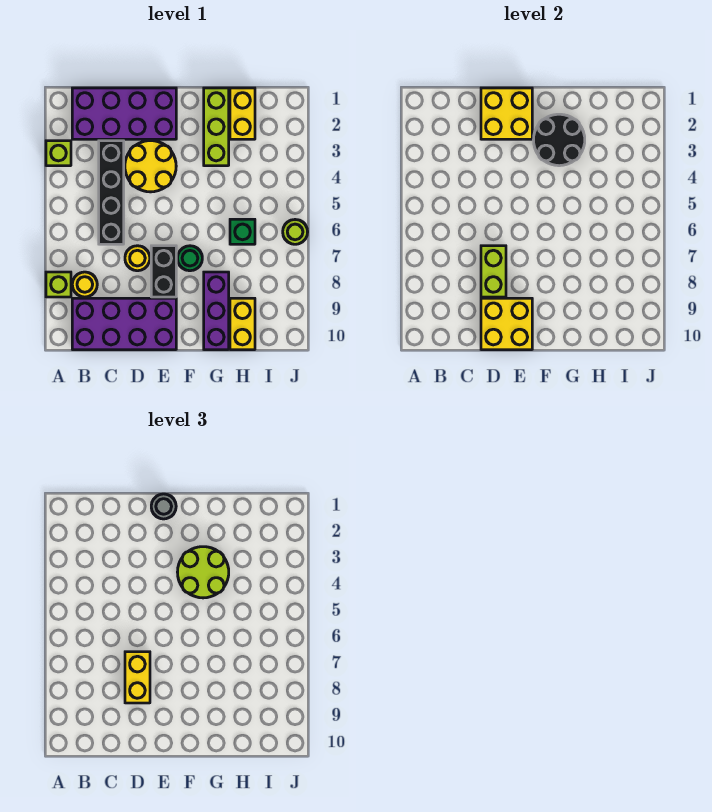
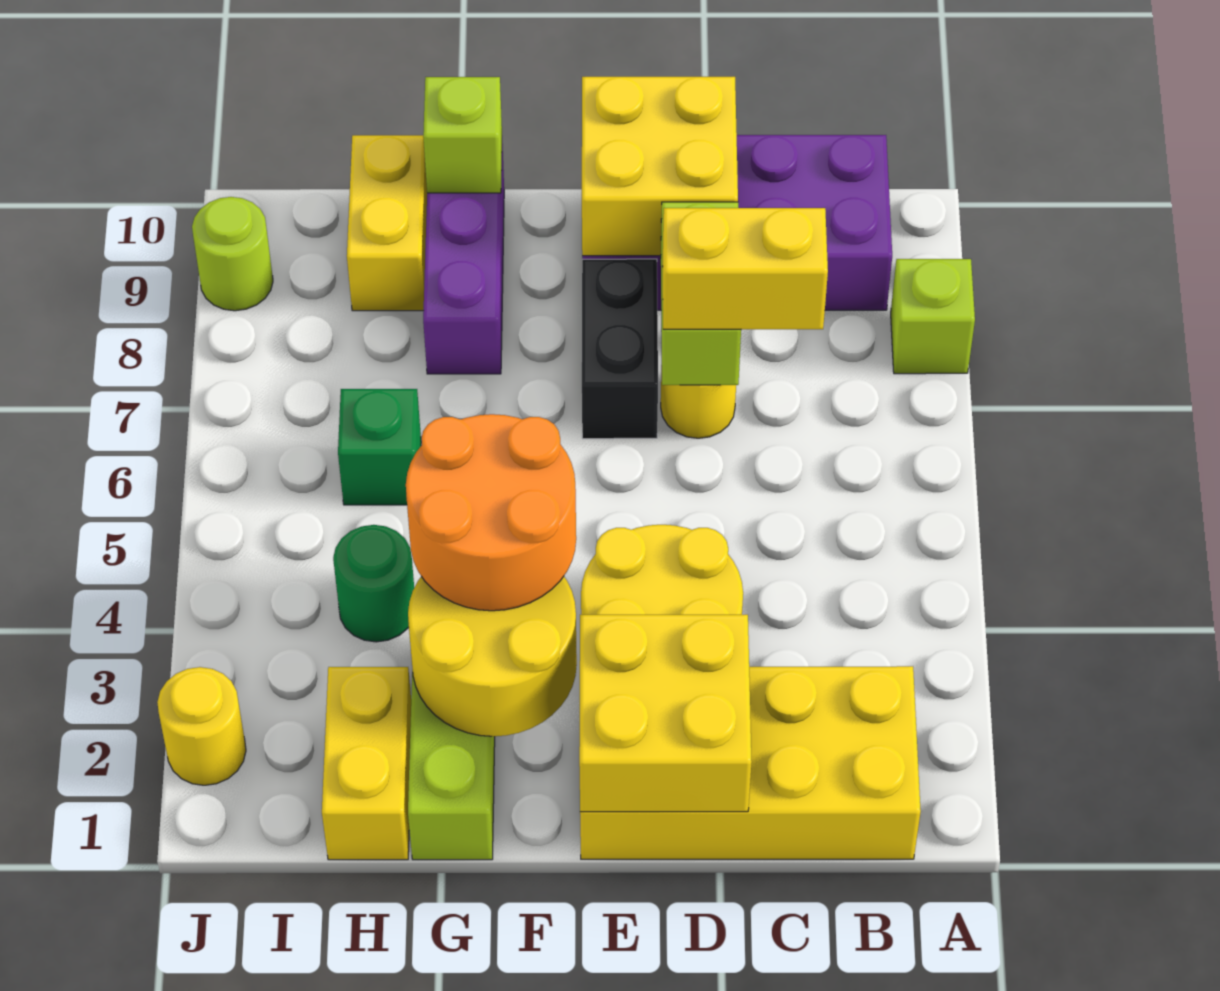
lime brick A3 level 1 -> lime brick G10 level 2
purple brick B1:E2 level 1 -> yellow brick B1:E2 level 1
yellow round brick B8 level 1 -> yellow round brick J2 level 1
black brick C3:C6 level 1 -> none
yellow brick D7:D8 level 3 -> yellow brick C7:D7 level 3
grey round brick E1 level 3 -> none
black round brick F2:G3 level 2 -> yellow round brick F2:G3 level 2
lime round brick F3:G4 level 3 -> orange round brick F3:G4 level 3
green round brick F7 level 1 -> green round brick H4 level 1
lime round brick J6 level 1 -> lime round brick J9 level 1

